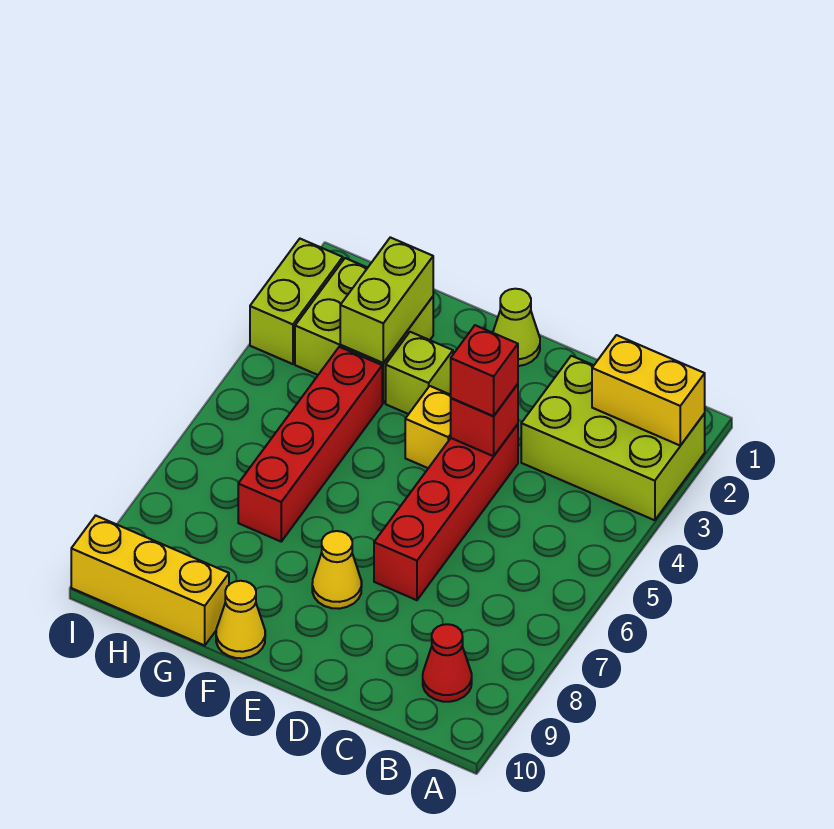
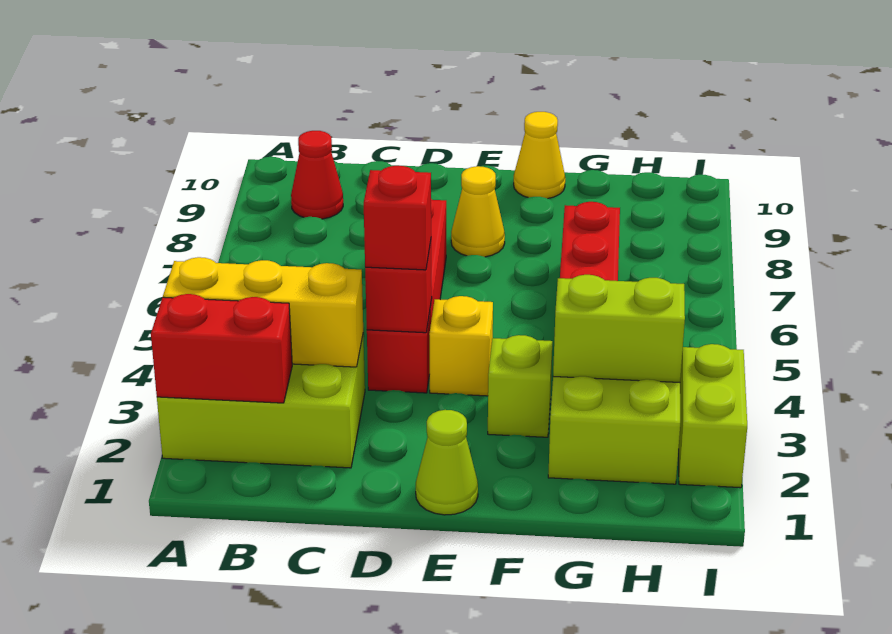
yellow brick A2:B2 level 2 -> red brick A2:B2 level 2
lime brick G2:G3 level 2 -> lime brick G3:H3 level 2
yellow brick G10:I10 level 1 -> yellow brick A3:C3 level 2

